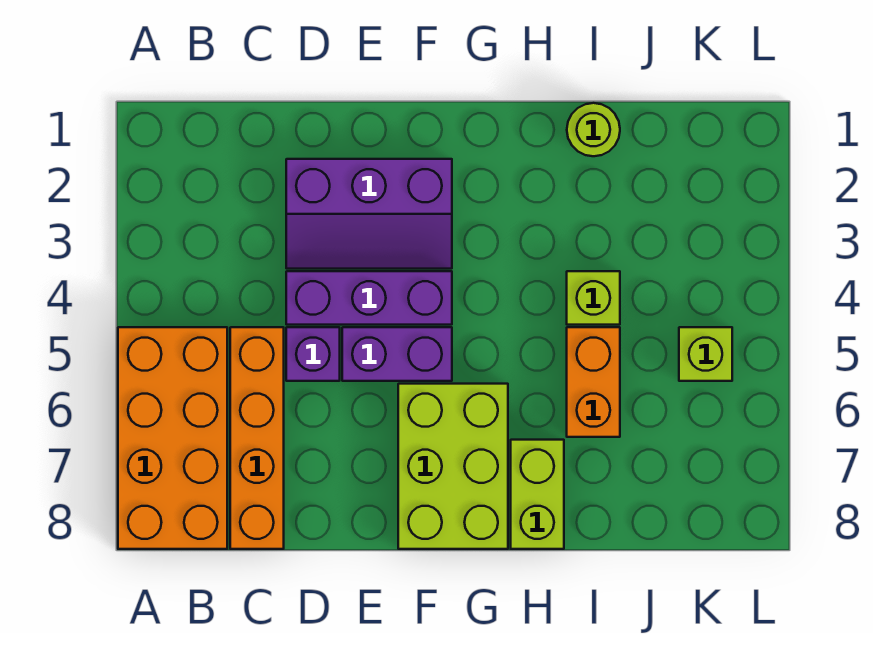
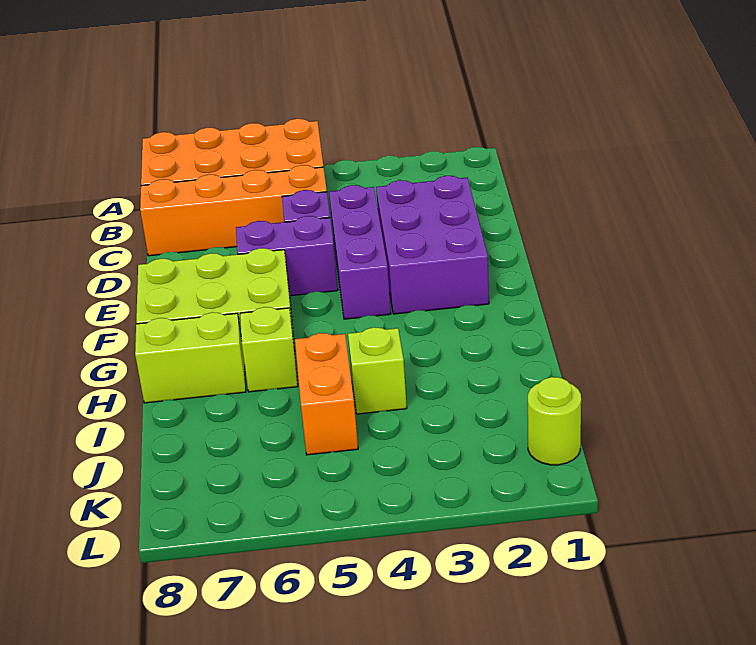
purple slope D2:F3 level 1 top 2 -> purple brick D2:F3 level 1
purple brick E5:F5 level 1 -> purple brick E5:E6 level 1
lime round brick I1 level 1 -> lime round brick K1 level 1
orange brick I5:I6 level 1 -> orange brick I5:J5 level 1
lime brick K5 level 1 -> lime brick H6 level 1

